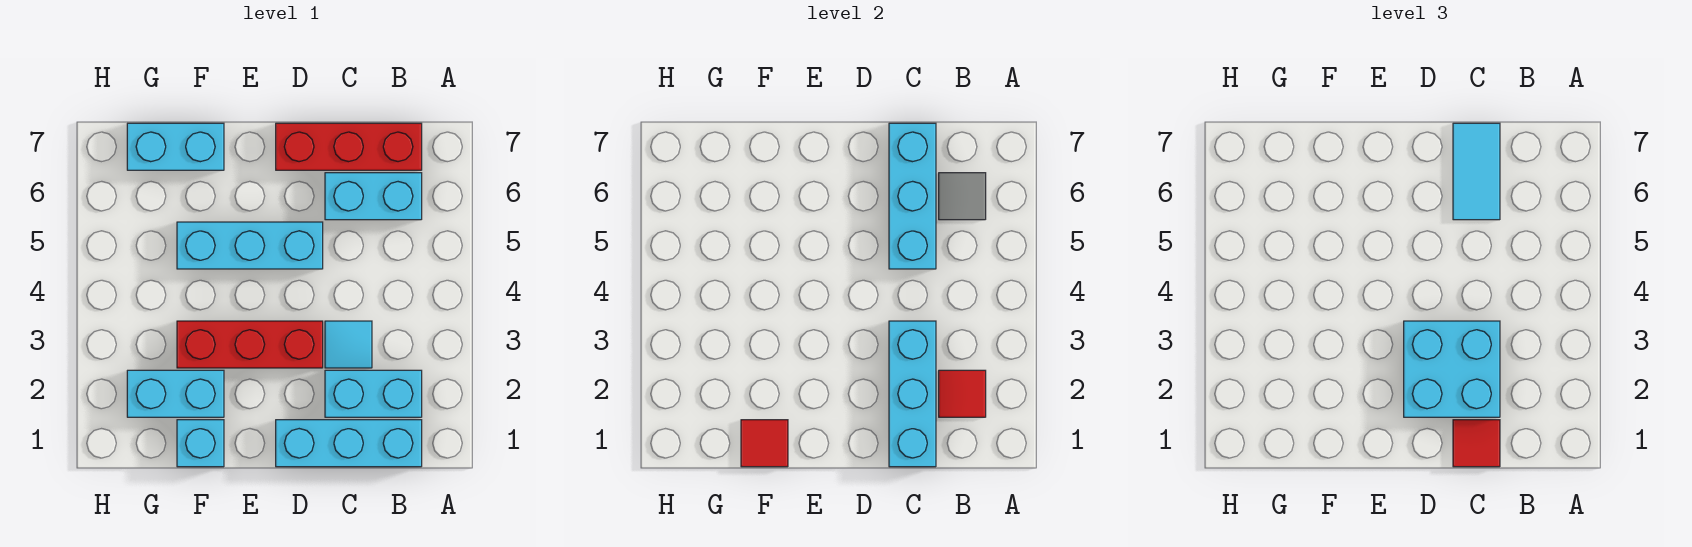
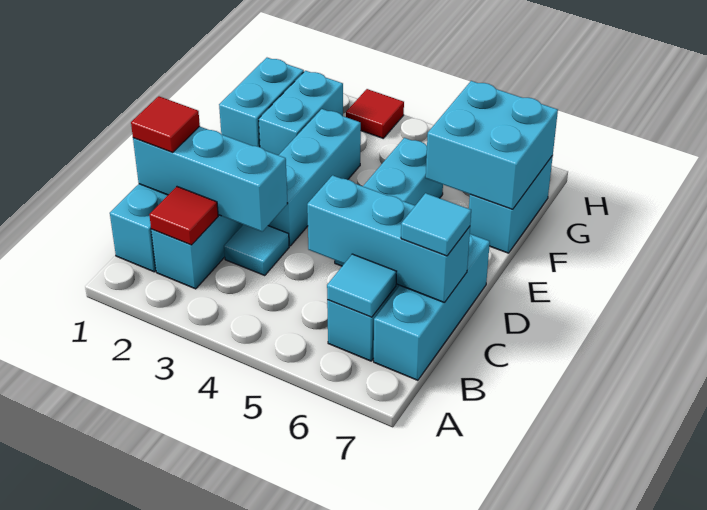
grey tile B6 level 2 -> cyan tile B6 level 2
red brick B7:D7 level 1 -> cyan brick B7:D7 level 1
cyan brick C2:D3 level 3 -> cyan brick F6:G7 level 2
cyan tile C6:C7 level 3 -> cyan tile C7 level 3
red brick D3:F3 level 1 -> cyan brick D3:F3 level 1
cyan brick F1 level 1 -> cyan brick F1:G1 level 1
red tile F1 level 2 -> red tile H3 level 1

